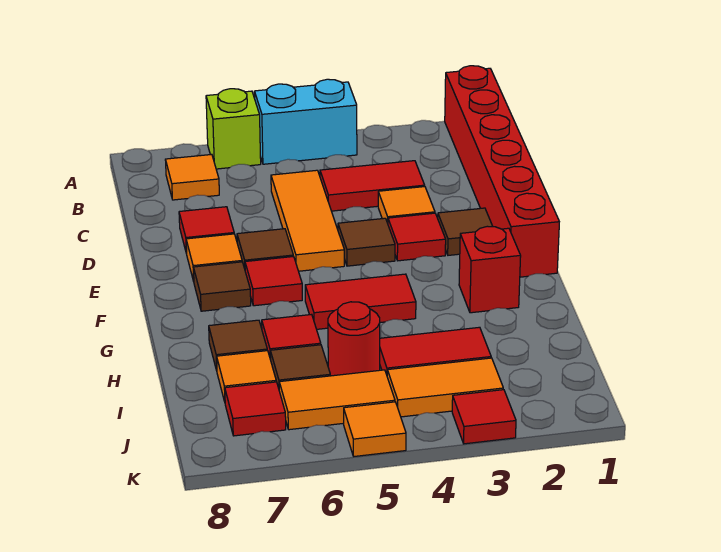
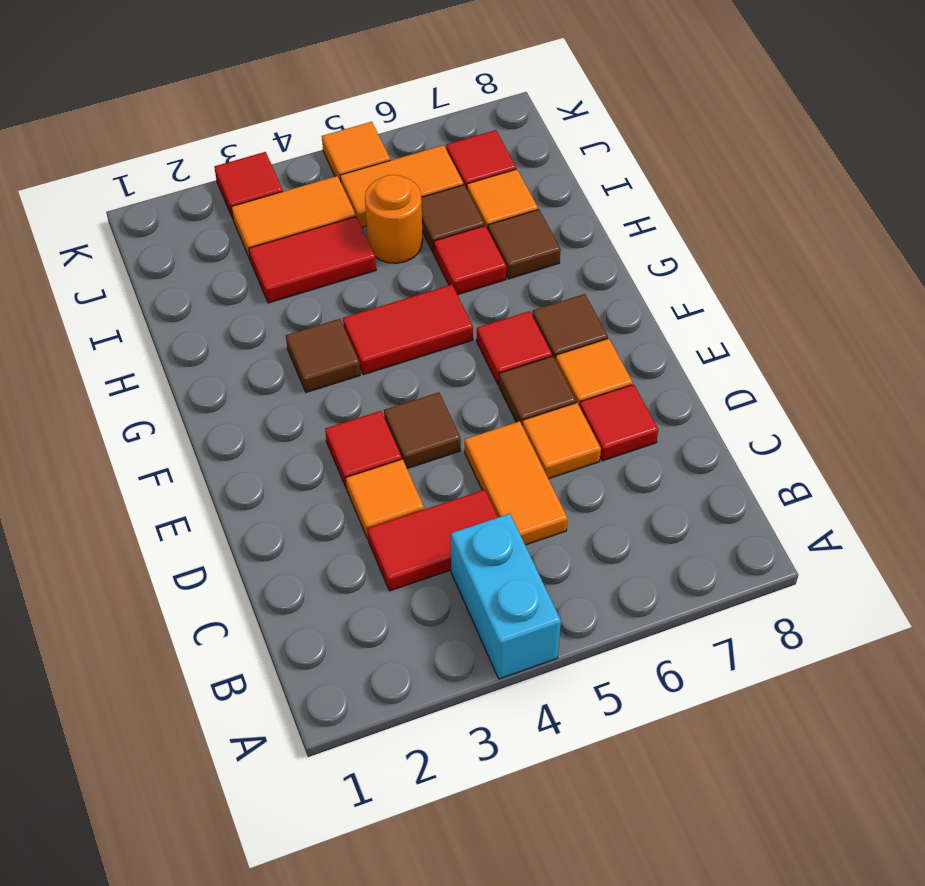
red brick A1:F1 level 1 -> none
cyan brick A4:A5 level 1 -> cyan brick A4:B4 level 1
lime brick A6 level 1 -> none
orange tile B7 level 1 -> orange tile D6 level 1
orange tile C5:E5 level 1 -> orange tile C5:D5 level 1
brown tile E2 level 1 -> brown tile G3 level 1
red brick G2 level 1 -> none
red round brick I5 level 1 -> orange round brick I5 level 1

